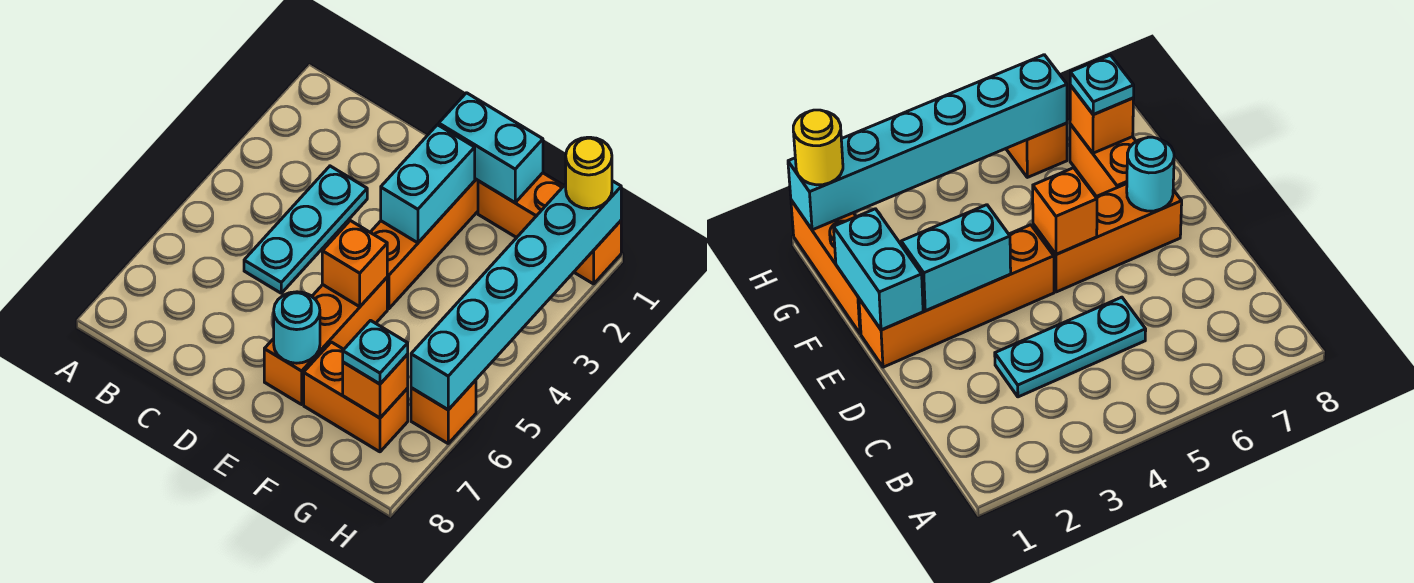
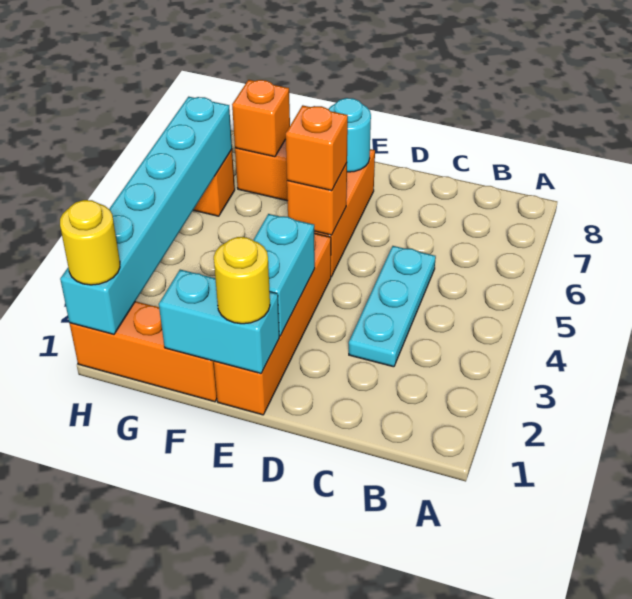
none -> yellow round brick E1 level 3
none -> orange brick E5 level 3
cyan plate G7 level 3 -> none

